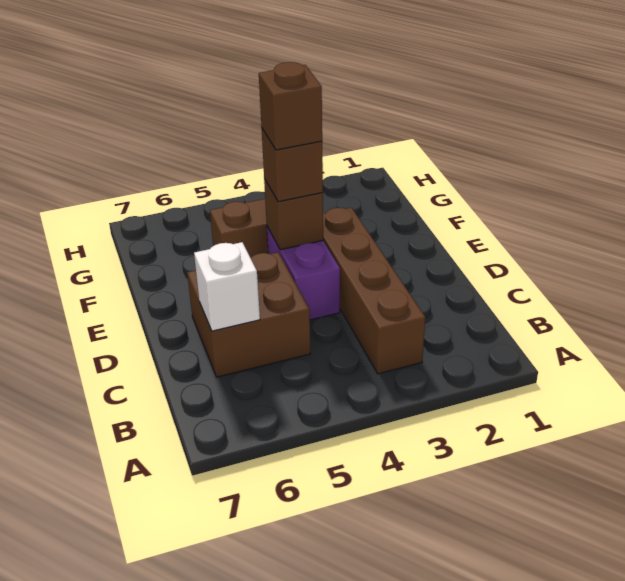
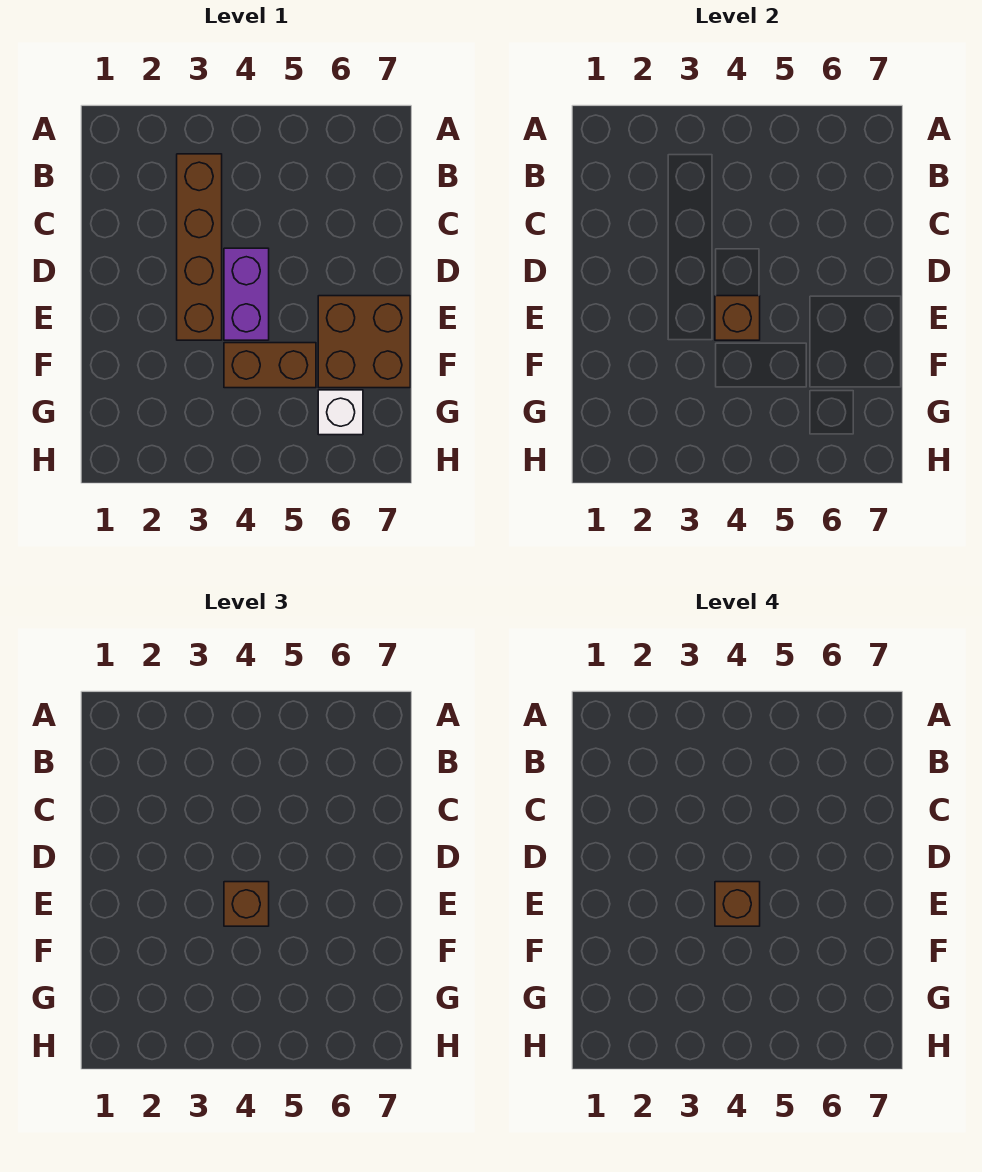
brown brick C5:D6 level 1 -> brown brick E6:F7 level 1
white brick C6 level 2 -> white brick G6 level 1

